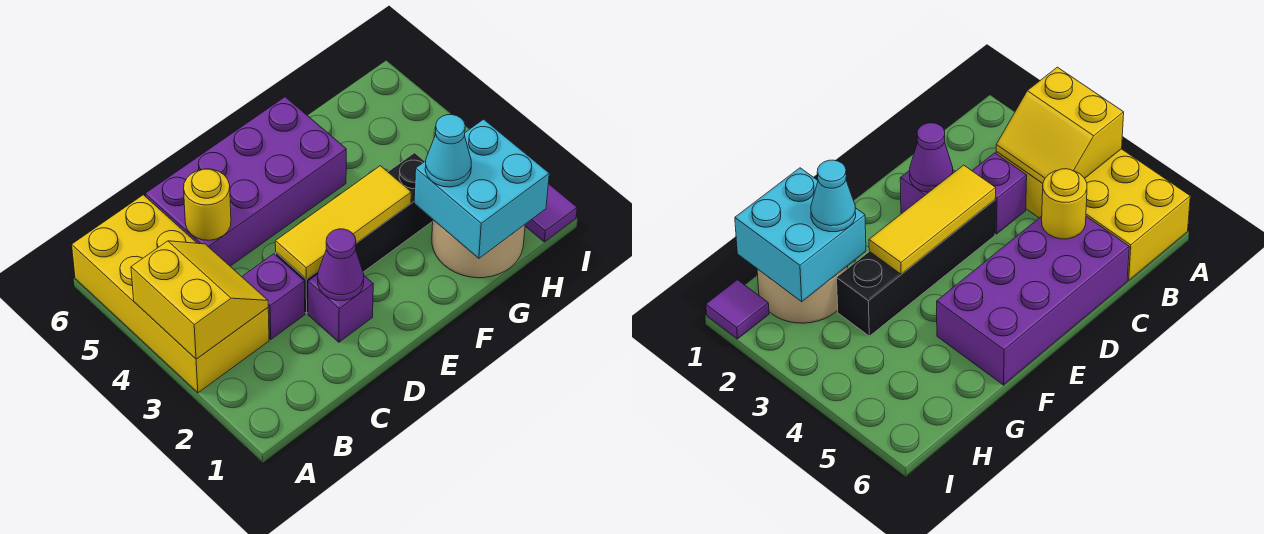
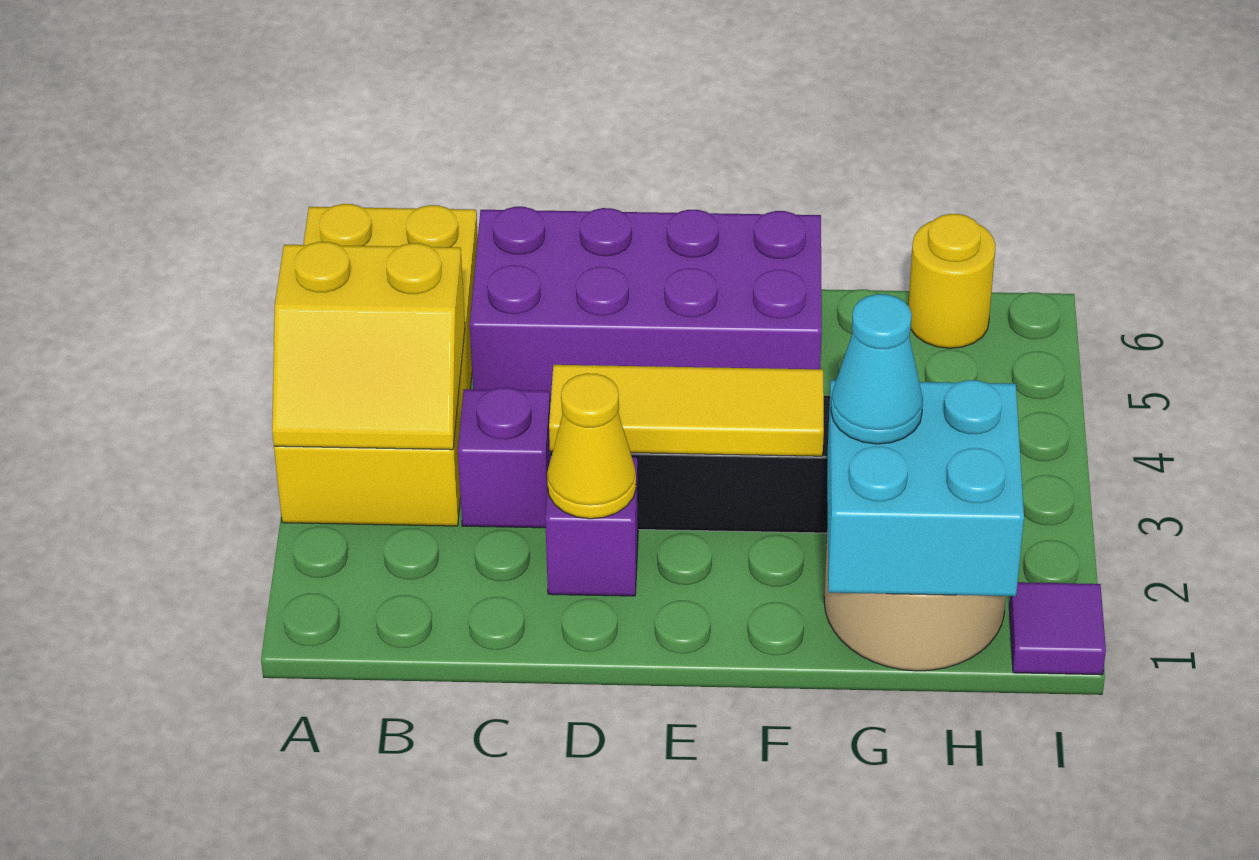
yellow slope A3:B4 level 2 top A -> yellow slope A3:B4 level 2 top 4
yellow round brick C5 level 2 -> yellow round brick H6 level 1
purple cone D2 level 2 -> yellow cone D2 level 2

